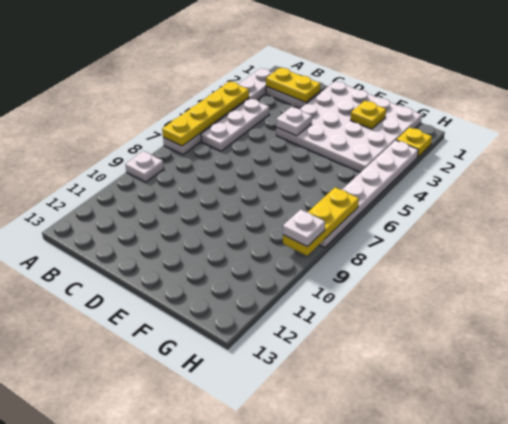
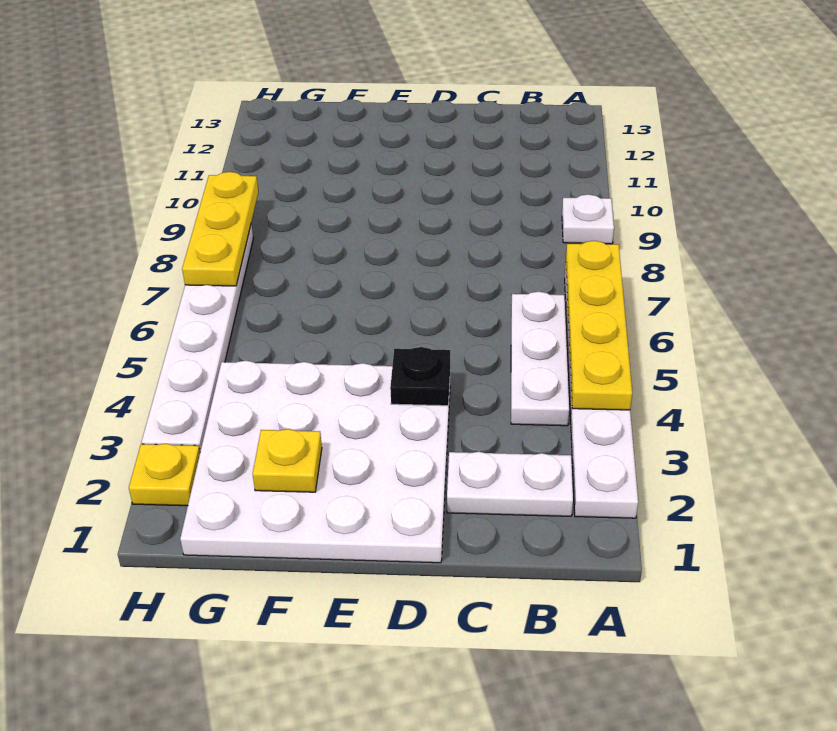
yellow plate B2:C2 level 2 -> none
white plate D4 level 2 -> black plate D4 level 2
white plate H9 level 3 -> none

